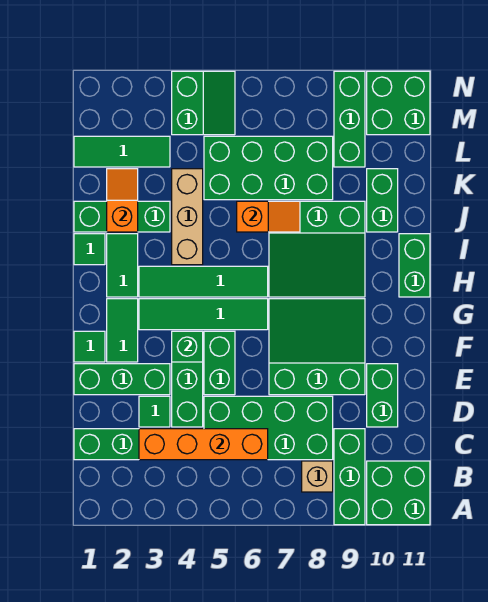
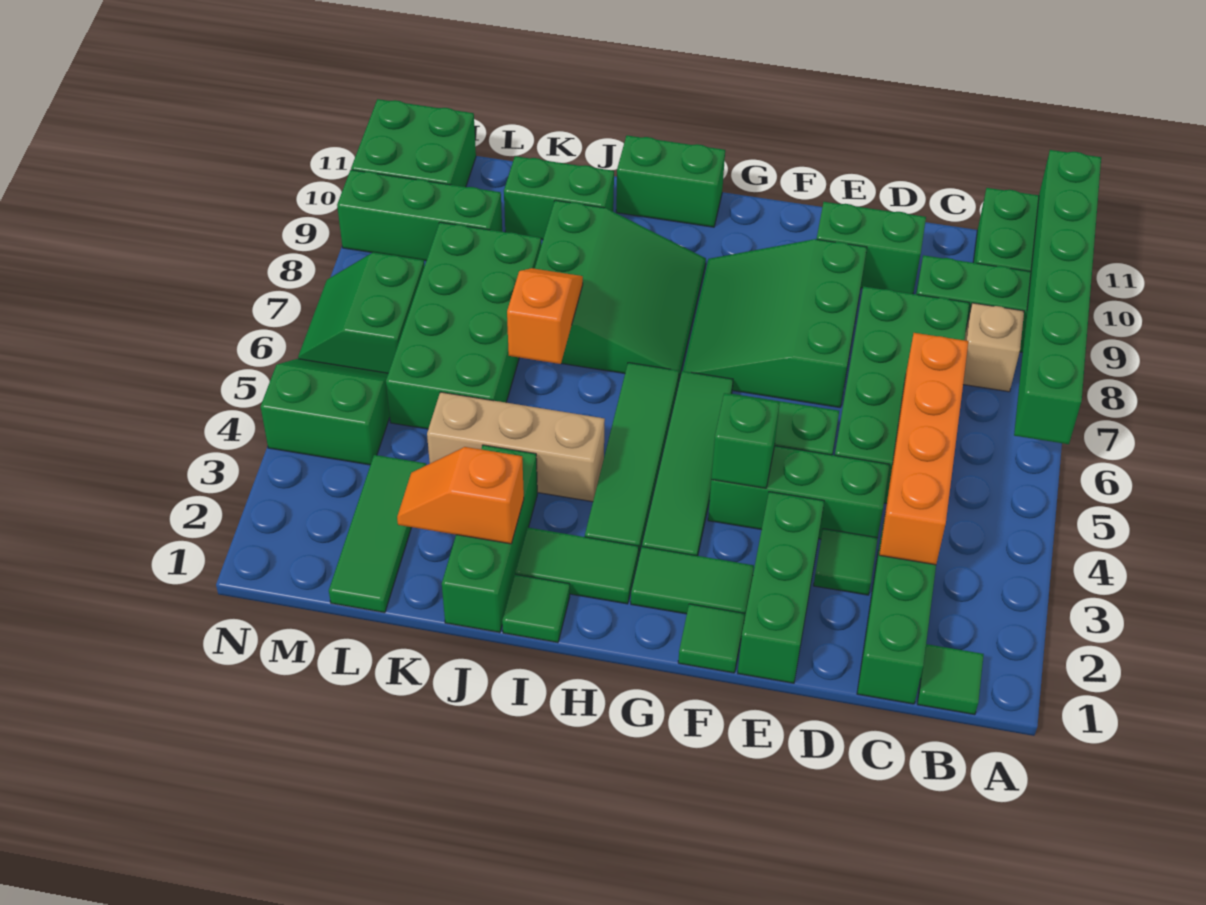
none -> green brick A6:A11 level 2
none -> green tile B1 level 1
none -> green slope M6:N7 level 1 top M

